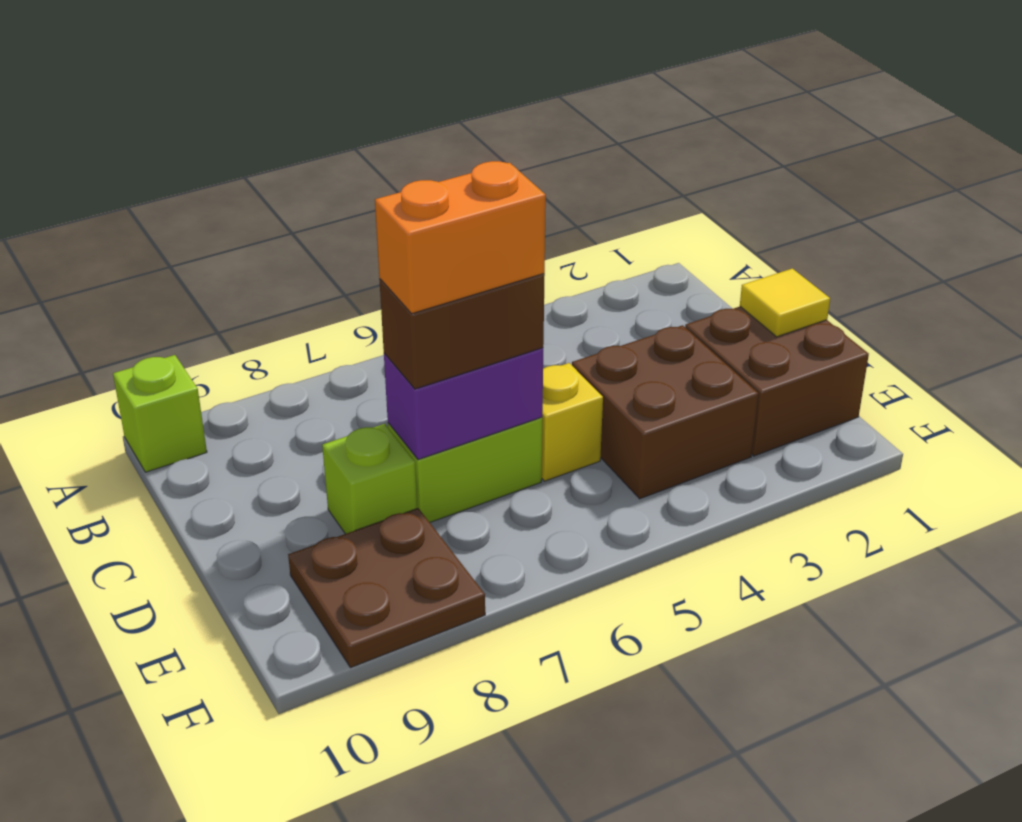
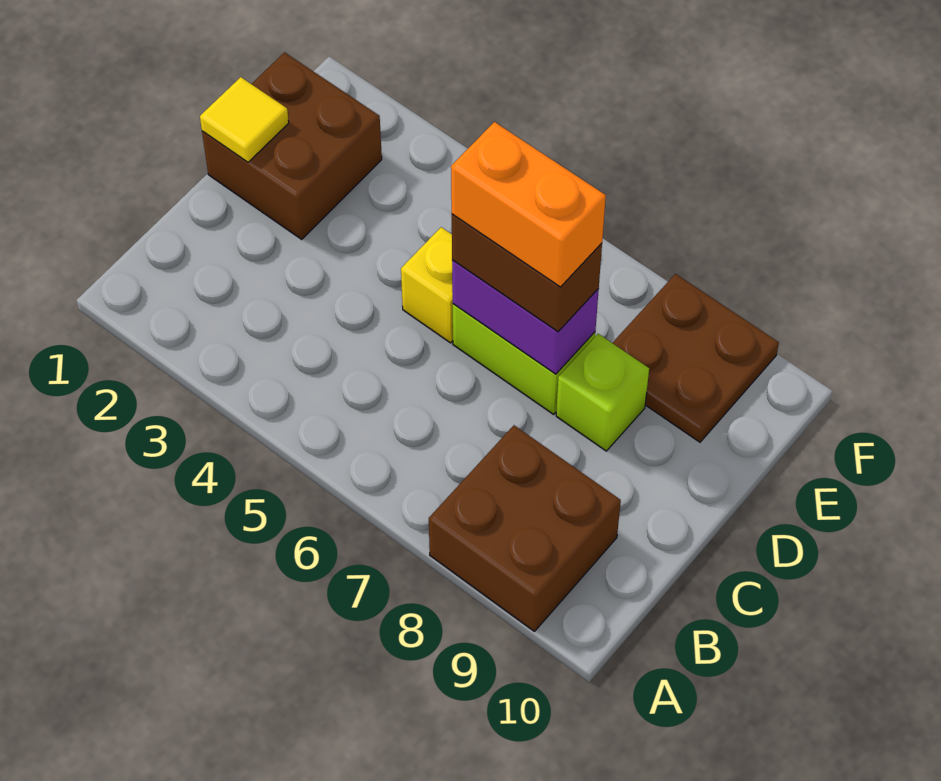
lime brick A10 level 1 -> none
brown brick D3:E4 level 1 -> brown brick A8:B9 level 1

